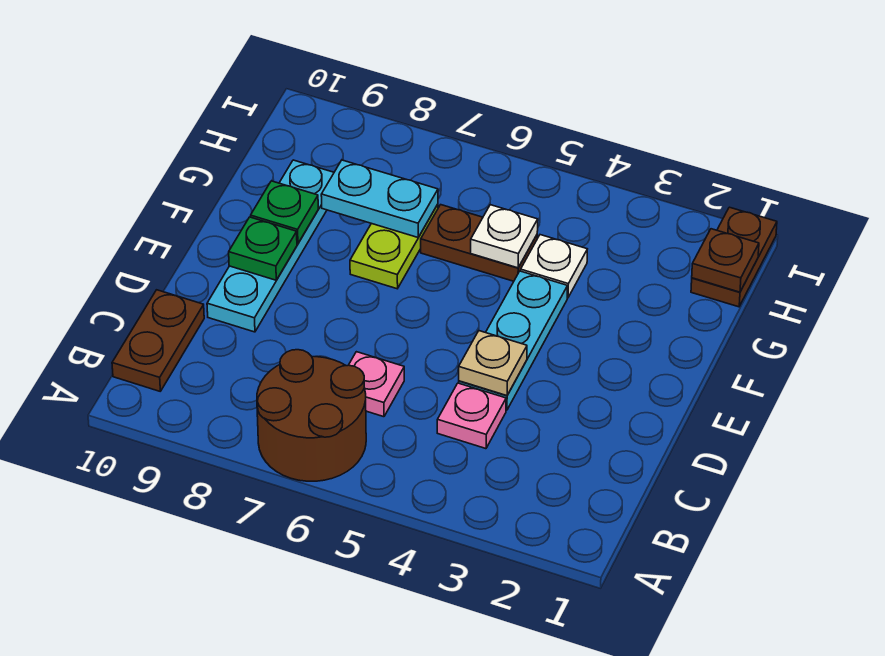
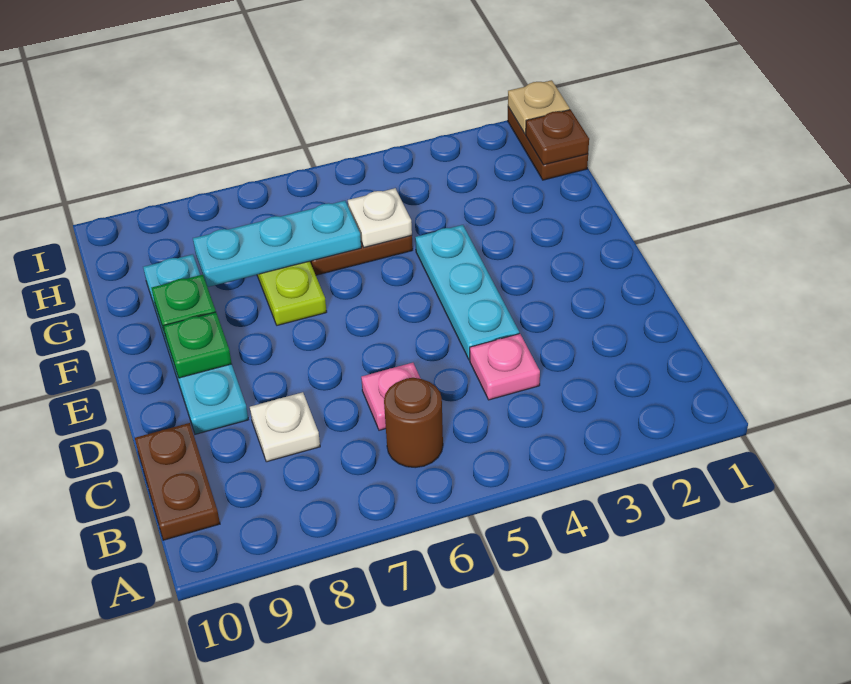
brown round brick A6:B7 level 1 -> brown round brick B6 level 1
tan plate D4 level 2 -> tan plate I1 level 2
white plate G4 level 1 -> white plate C8 level 1
cyan plate G7:G8 level 2 -> cyan plate G6:G8 level 2

